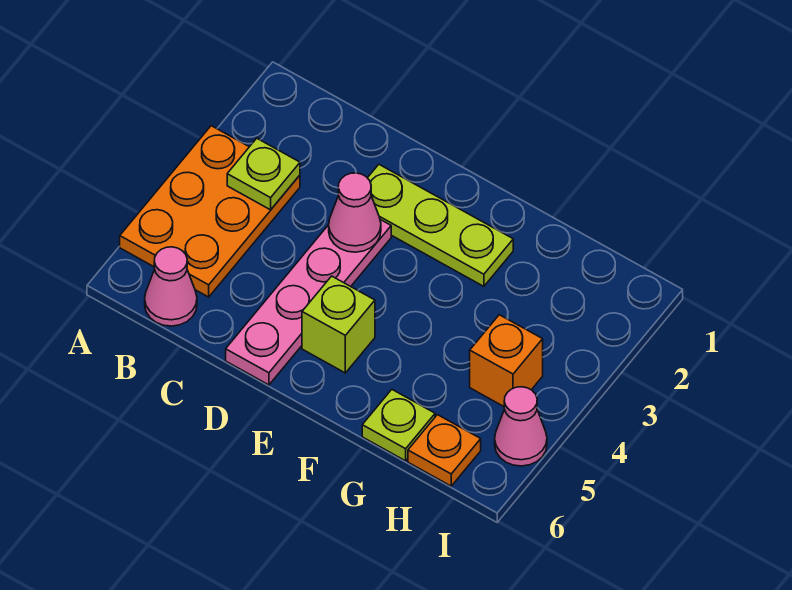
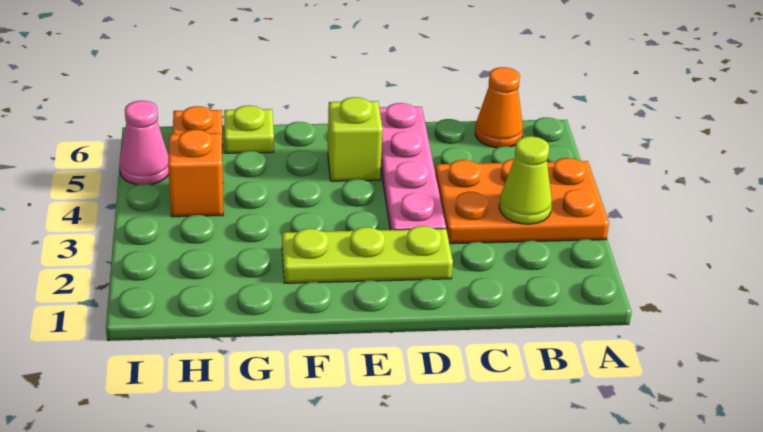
orange plate A3:B5 level 1 -> orange plate A3:C4 level 1
lime plate B3 level 2 -> lime cone B3 level 2
pink cone B6 level 1 -> orange cone B6 level 1
pink cone D3 level 2 -> none

